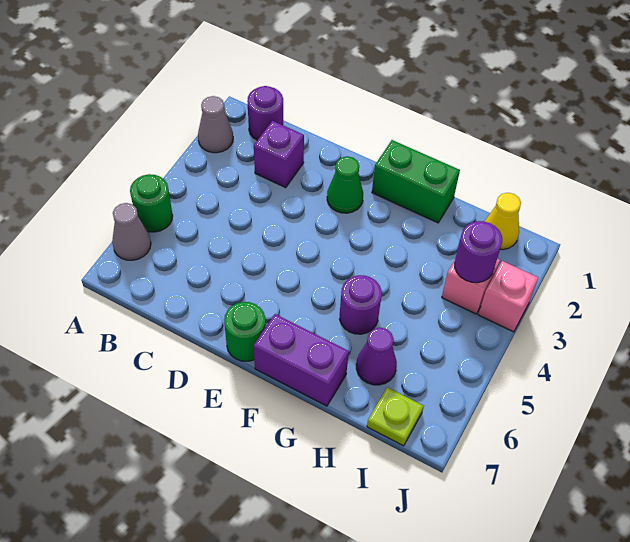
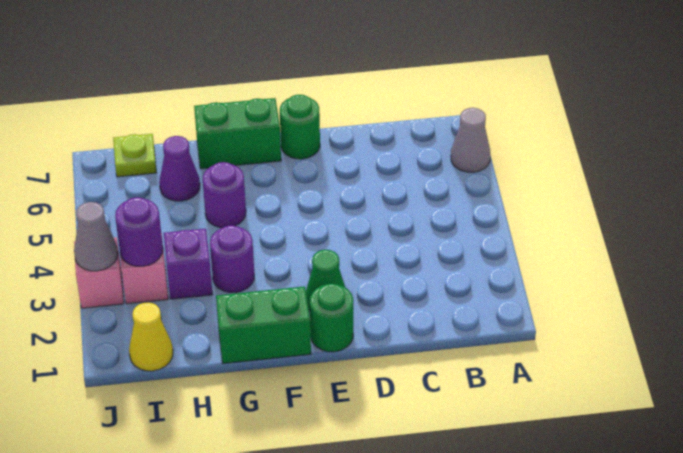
grey cone A2 level 1 -> grey cone J3 level 2
green round brick A5 level 1 -> green round brick E1 level 1
purple round brick B1 level 1 -> purple round brick G3 level 1
purple brick C2 level 1 -> purple brick H3 level 1
purple brick F7:G7 level 1 -> green brick F7:G7 level 1

